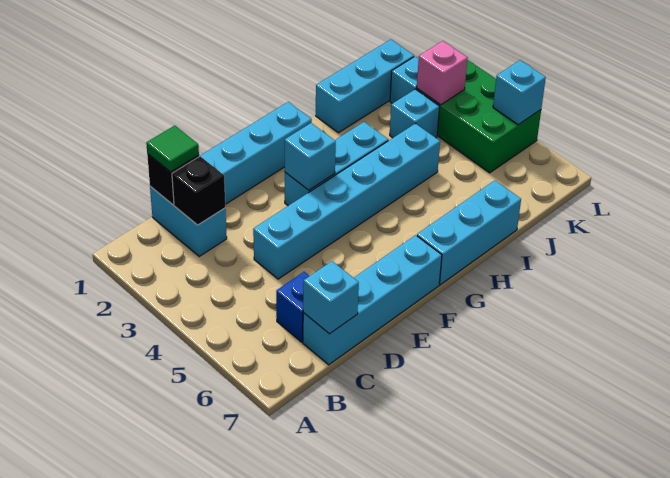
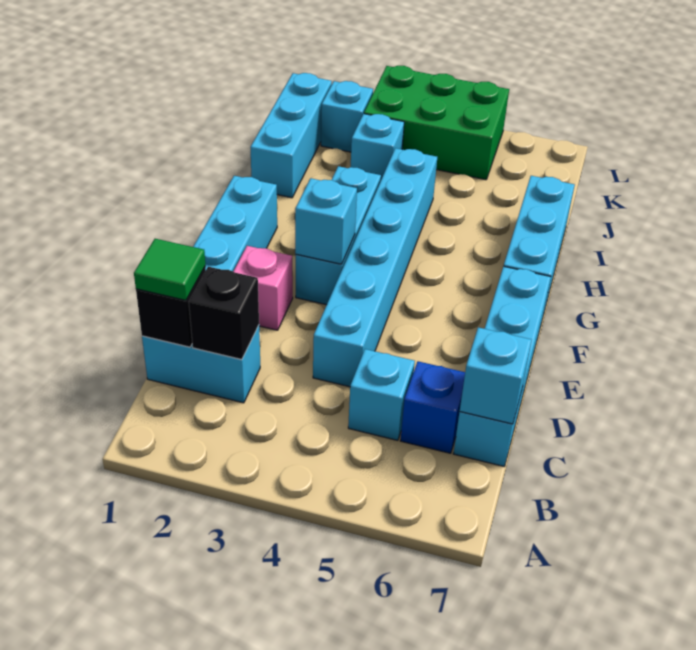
pink brick K3 level 2 -> pink brick E2 level 1
cyan brick L5 level 2 -> cyan brick C5 level 1

